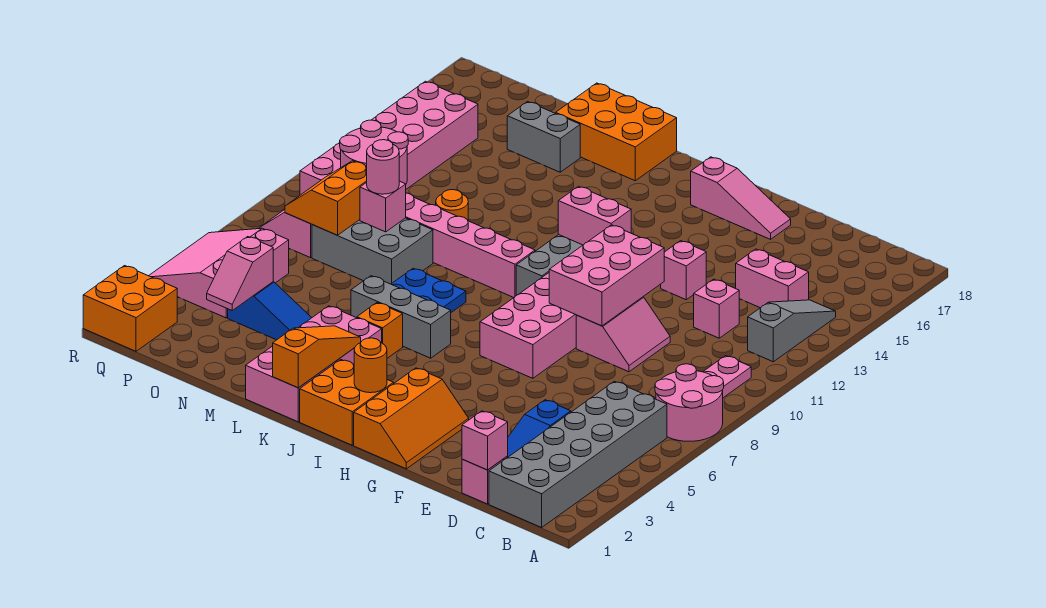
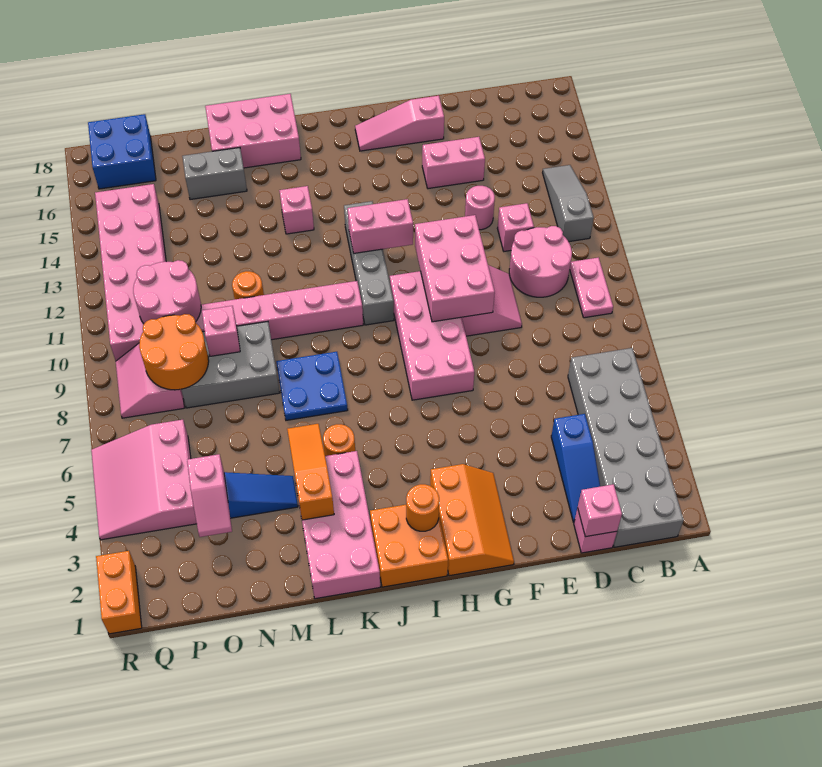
pink round brick A7:B8 level 1 -> pink round brick C10:D11 level 1
pink brick C14:D14 level 1 -> pink brick E15:F15 level 1
pink brick F13 level 1 -> pink brick K14 level 1
pink slope F17:H17 level 1 top H -> pink slope F17:H17 level 1 top F
grey brick J6:L6 level 1 -> none
orange slope K1:K3 level 2 top 1 -> orange slope L3:L5 level 2 top 3
orange brick K5 level 1 -> orange round brick K5 level 1
orange brick K17:M18 level 1 -> pink brick K17:M18 level 1
pink round brick N9 level 3 -> pink round brick E13 level 1
orange slope O8:P9 level 2 top O -> orange round brick O8:P9 level 2
none -> blue brick P17:Q18 level 1
orange brick Q1:R2 level 1 -> orange brick R1:R2 level 1

